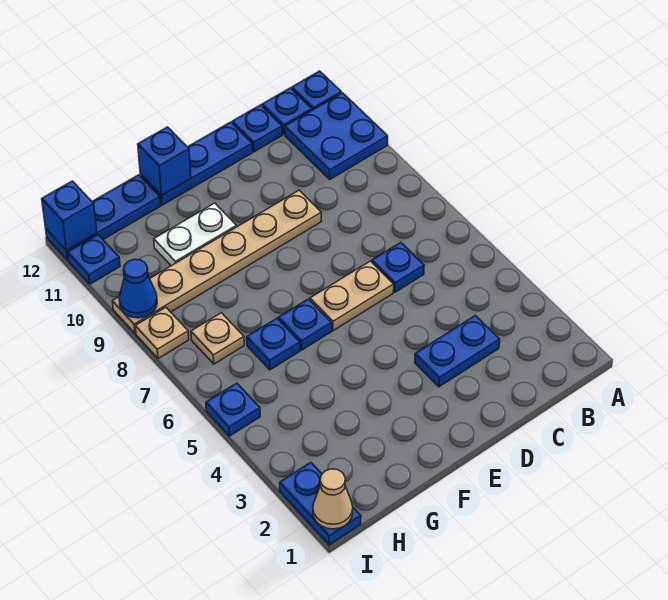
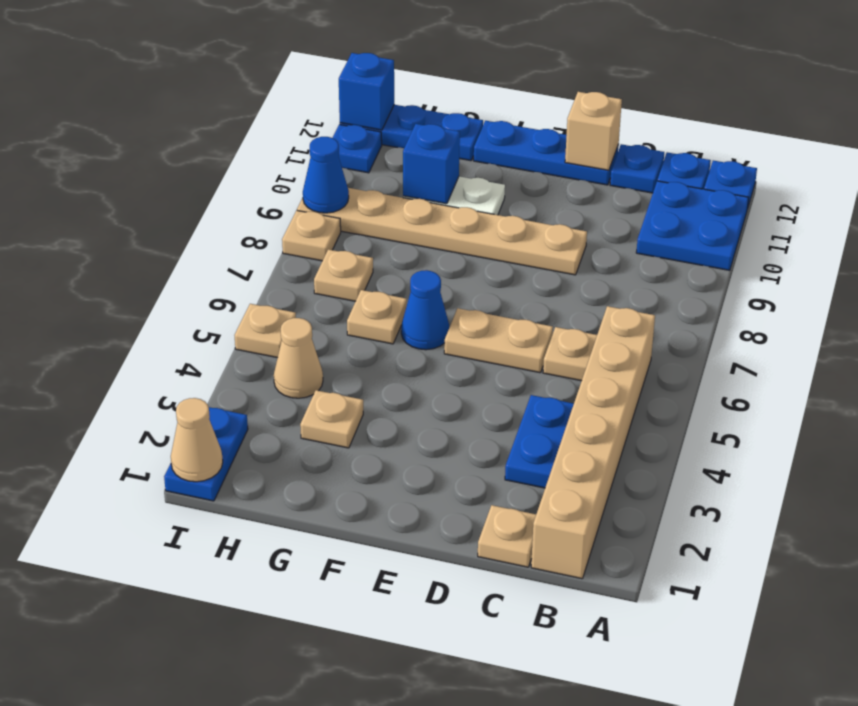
none -> tan brick B1:B6 level 1
none -> tan plate C1 level 1
blue plate C3:D3 level 1 -> blue plate C3:C4 level 1
blue plate C6 level 1 -> tan plate C6 level 1
none -> tan brick D12 level 2
blue plate F6 level 1 -> blue cone F6 level 1
blue brick F12 level 2 -> blue brick G10 level 2
none -> tan plate G3 level 1
blue plate G6 level 1 -> tan plate G6 level 1
none -> tan cone H4 level 1
blue plate I5 level 1 -> tan plate I5 level 1

